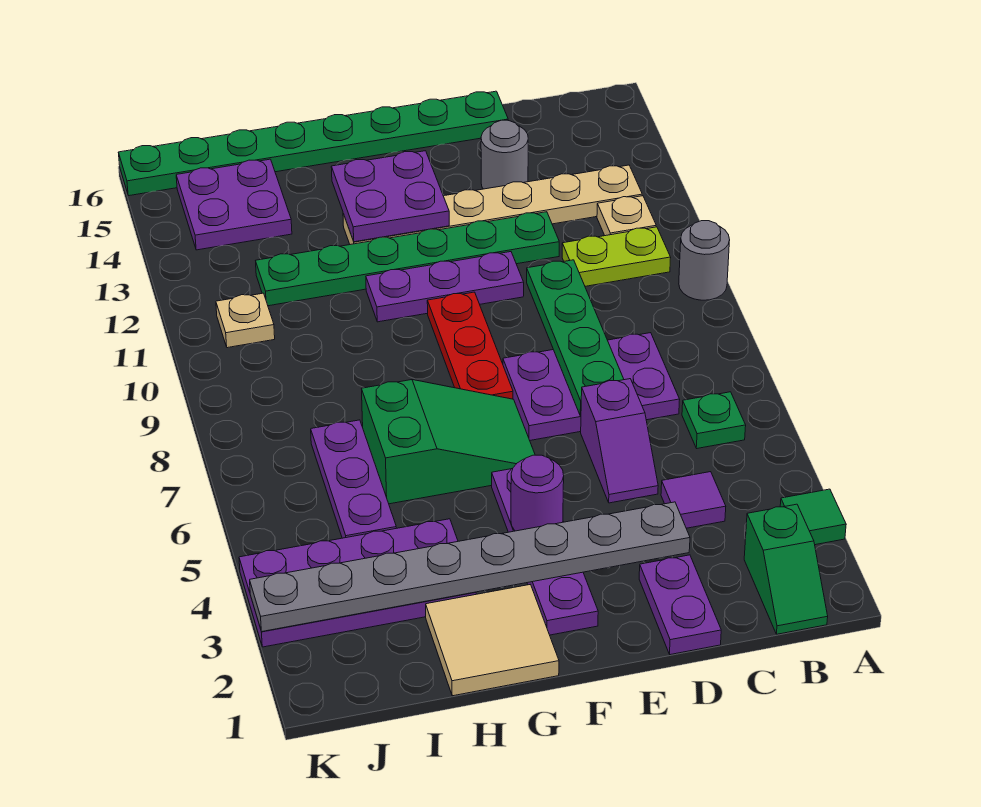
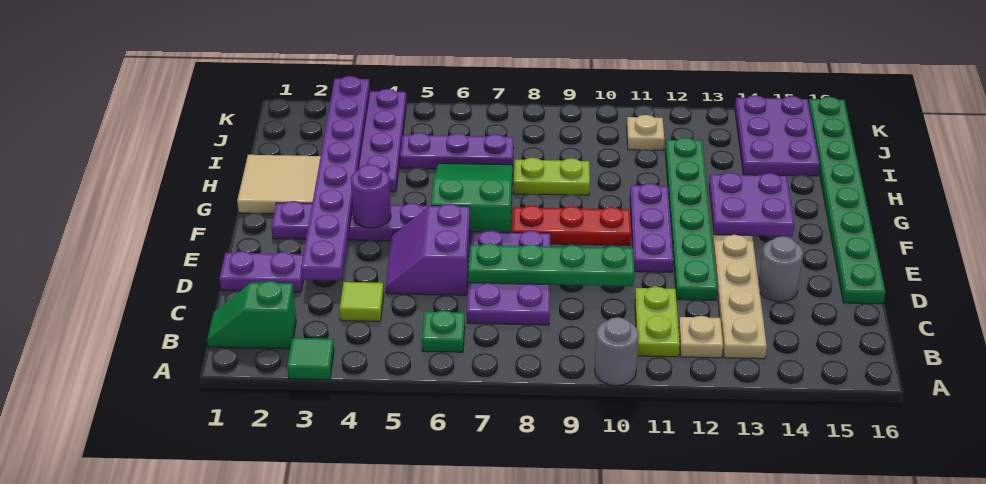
purple tile C4 level 1 -> lime tile C4 level 1
grey plate D3:K3 level 2 -> purple plate D3:K3 level 2
purple slope D5:D6 level 1 top 6 -> purple slope D5:E6 level 1 top 6
green slope F6:H7 level 1 top H -> green slope F6:H7 level 1 top F
none -> lime plate H8:H9 level 1
purple plate I14:J15 level 1 -> purple plate I14:K15 level 1

